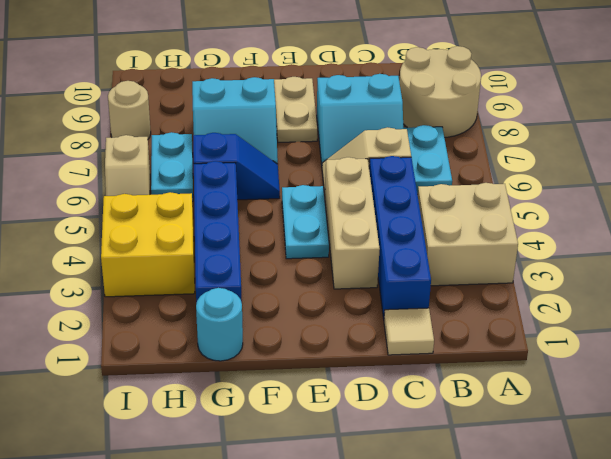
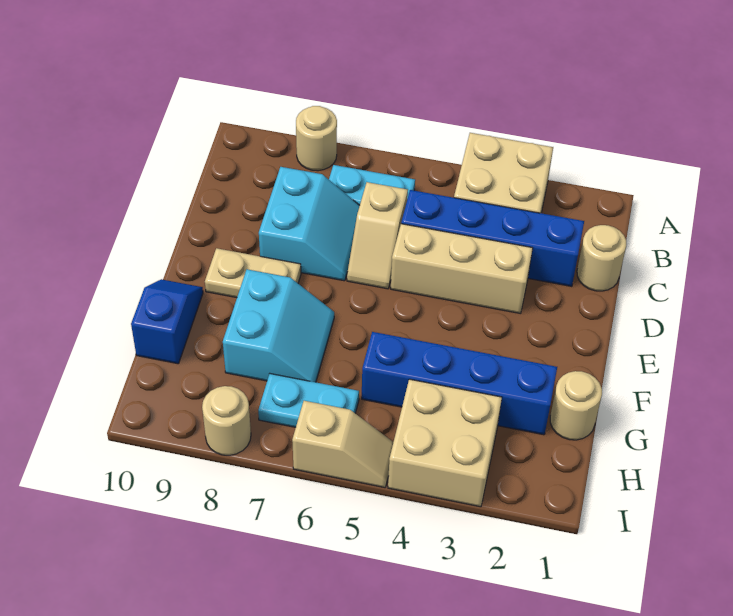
tan round brick A8:B9 level 1 -> tan round brick A8 level 1
tan tile C1 level 1 -> tan round brick C1 level 1
cyan plate E4:E5 level 1 -> none
blue slope F6:G6 level 1 top G -> blue slope F10:G10 level 1 top G
cyan round brick G1 level 1 -> tan round brick G1 level 1
yellow brick H3:I4 level 1 -> tan brick H3:I4 level 1

